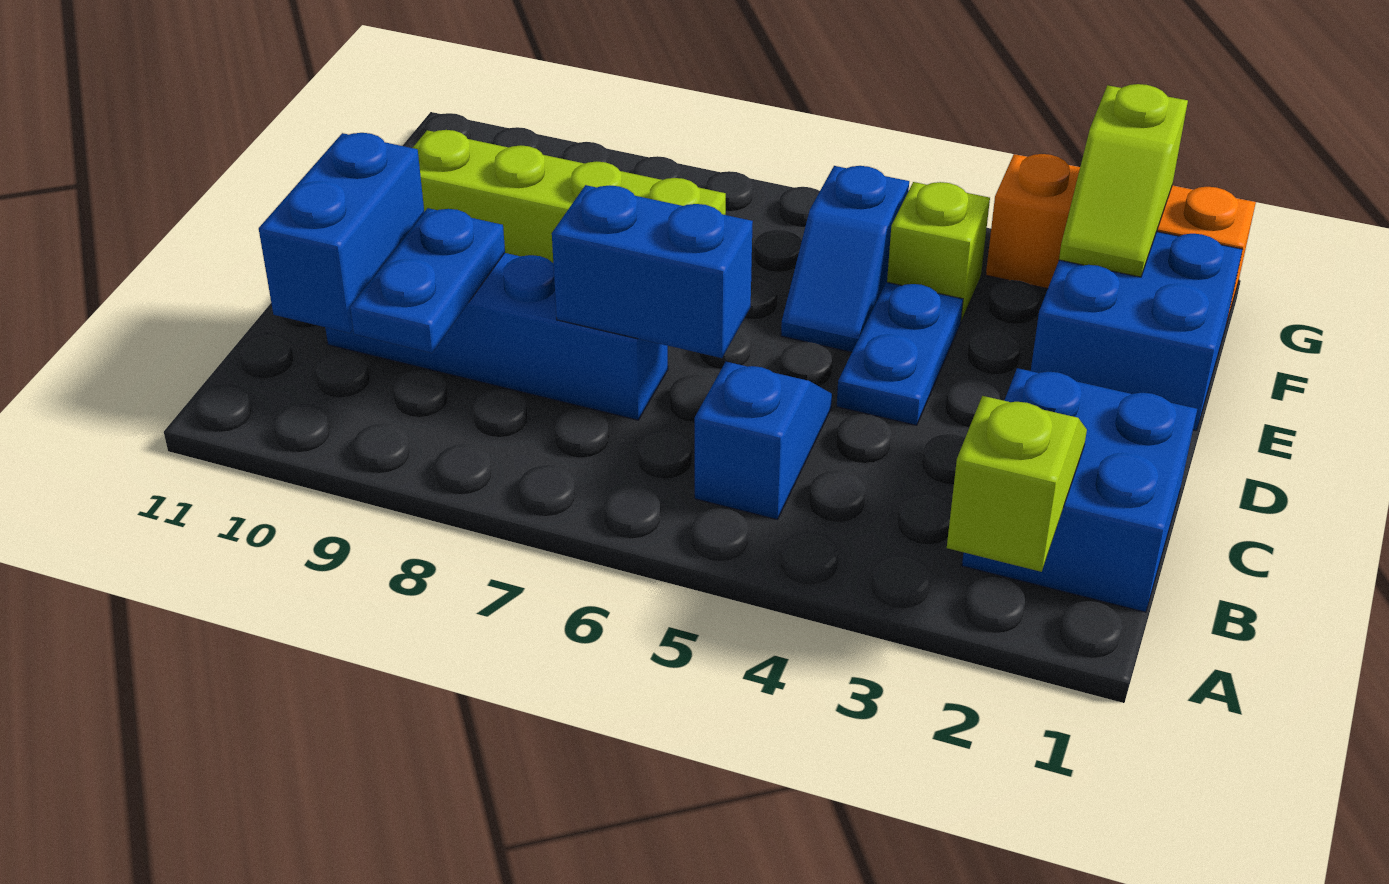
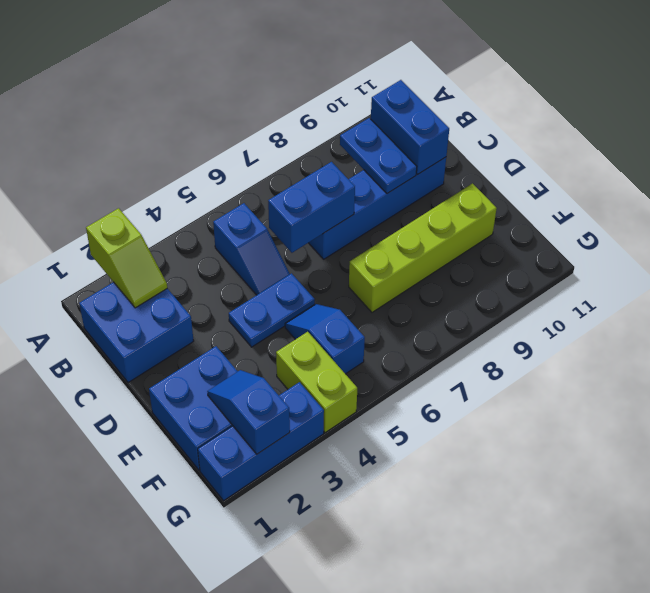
blue plate D4:E4 level 1 -> blue plate D4:D5 level 1
lime slope F2:G2 level 2 top G -> blue slope F2:G2 level 2 top G
lime brick F4 level 1 -> lime brick F4:G4 level 1
orange brick G1:G3 level 1 -> blue brick G1:G3 level 1

